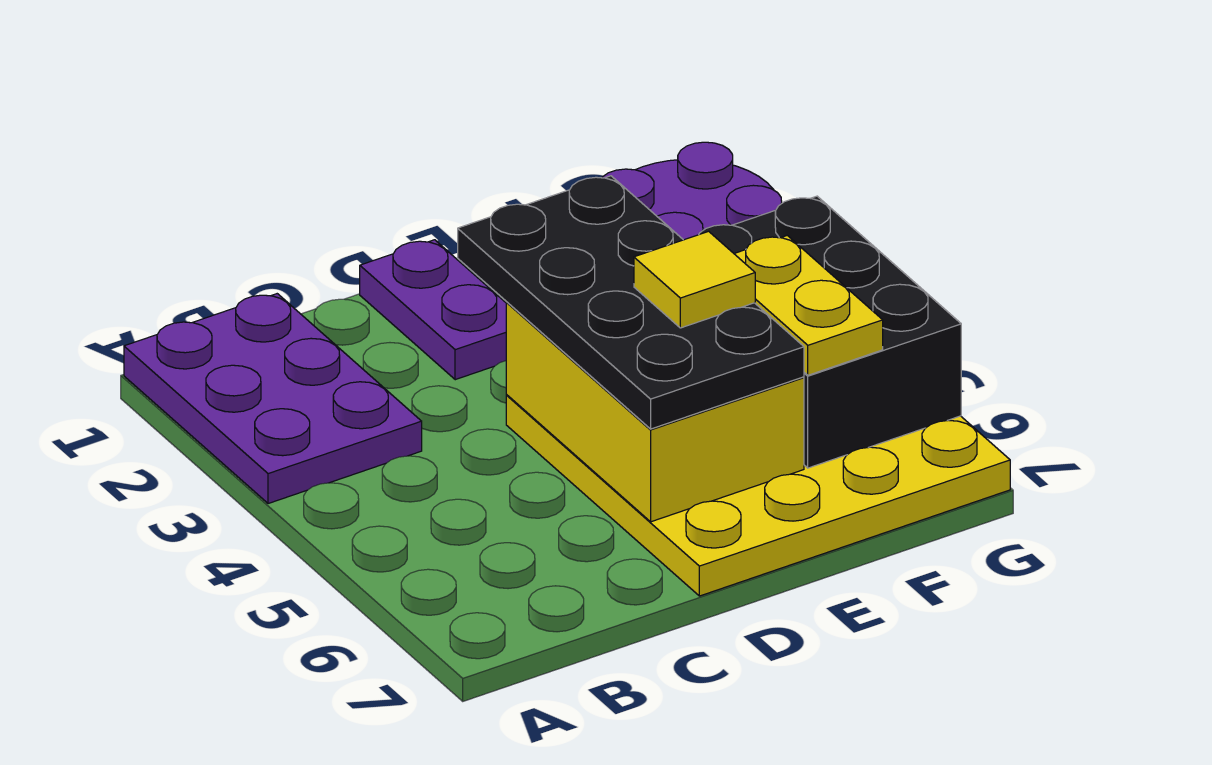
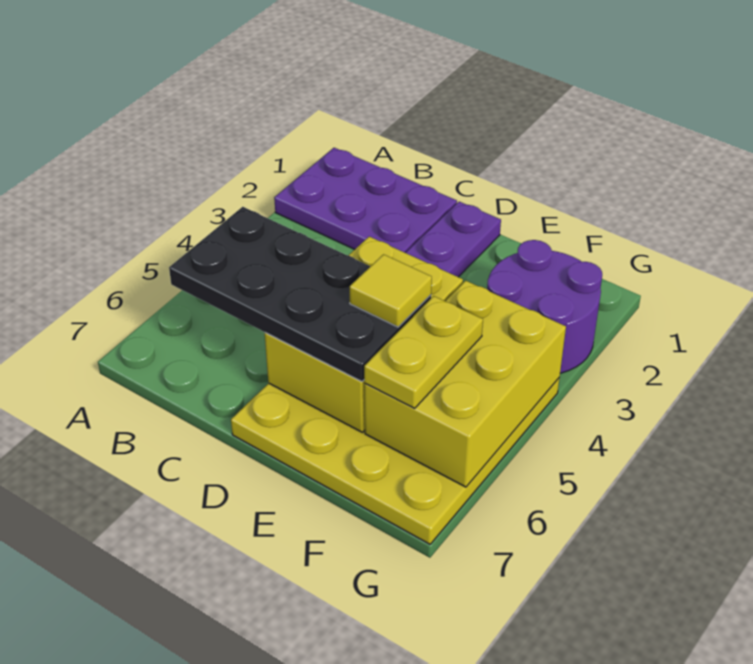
purple plate A1:B3 level 1 -> purple plate A1:C2 level 1
black plate D3:E6 level 3 -> black plate B5:E6 level 3
black brick F4:G6 level 2 -> yellow brick F4:G6 level 2

